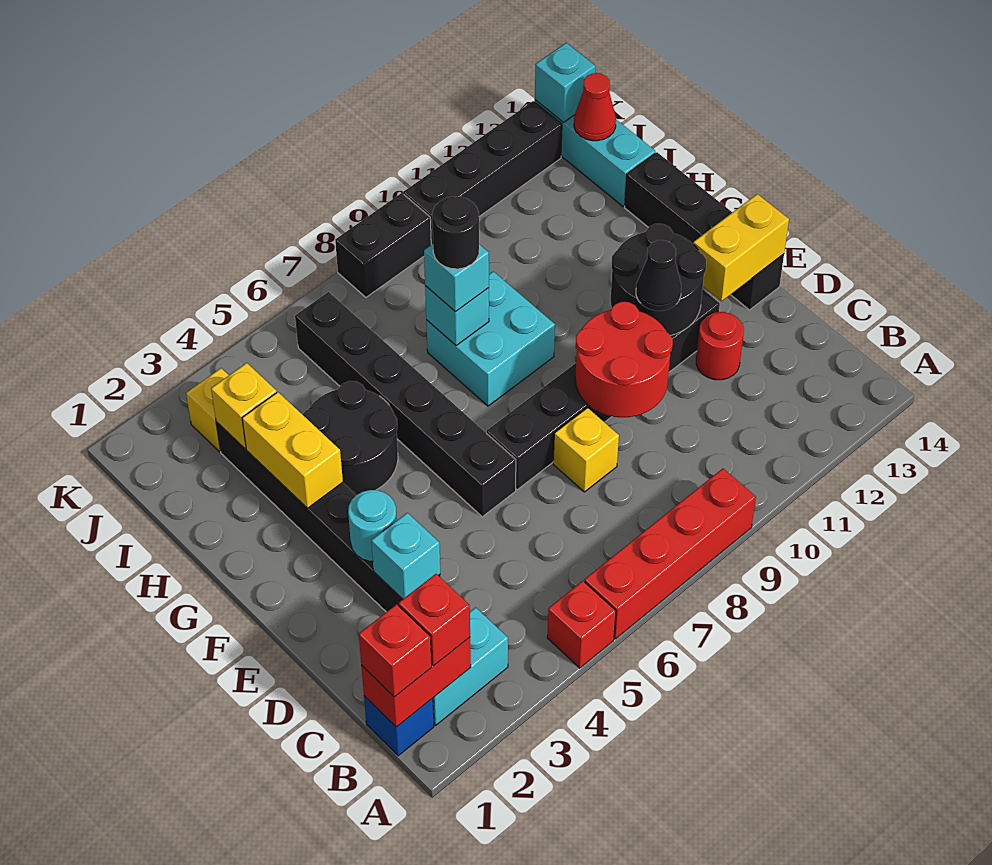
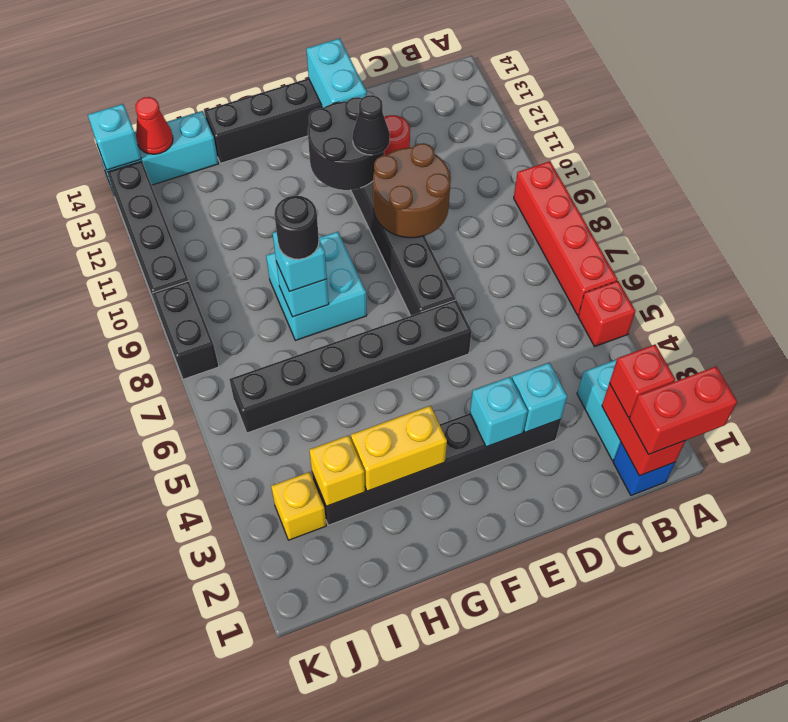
red brick B1 level 3 -> red brick A1:B1 level 3
yellow brick D8 level 1 -> none
red round brick D9:E10 level 2 -> brown round brick D9:E10 level 2
cyan round brick E3 level 2 -> cyan brick E3 level 2
yellow brick E13:E14 level 2 -> cyan brick E13:E14 level 2
black round brick G4:H5 level 1 -> none

